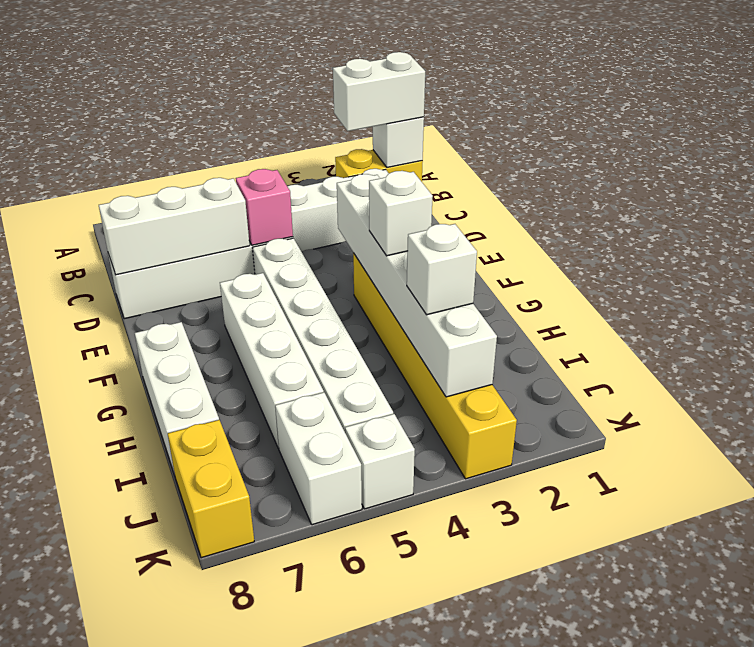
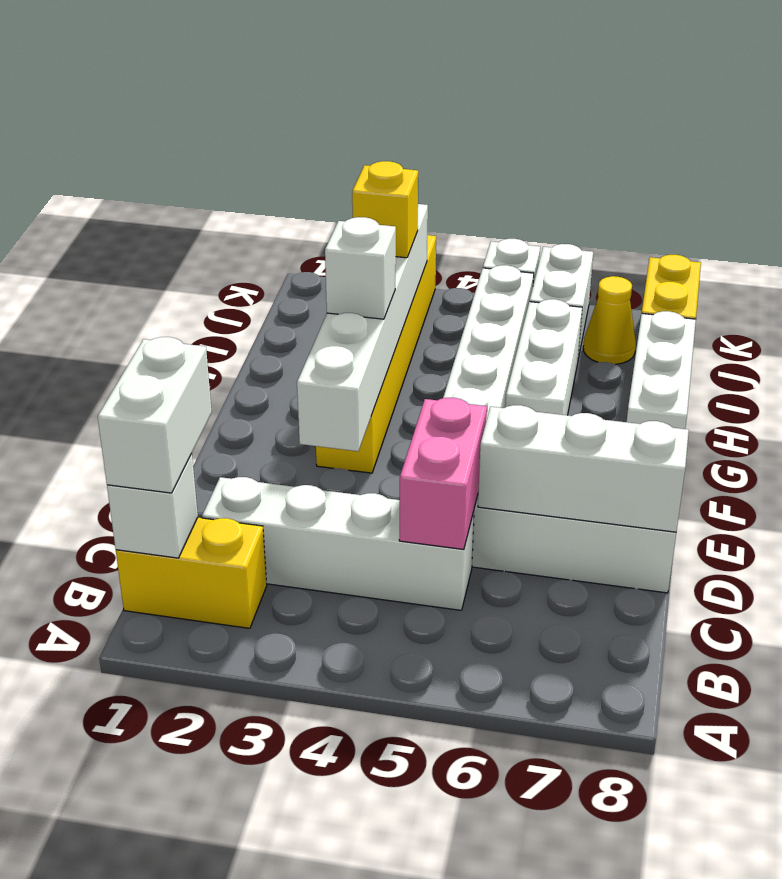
white brick B1:B2 level 3 -> white brick B1:C1 level 3
pink brick D5 level 2 -> pink brick C5:D5 level 2
white brick F6:I6 level 1 -> white brick G6:I6 level 1
white brick I3 level 3 -> yellow brick I3 level 3
none -> yellow cone J7 level 1

